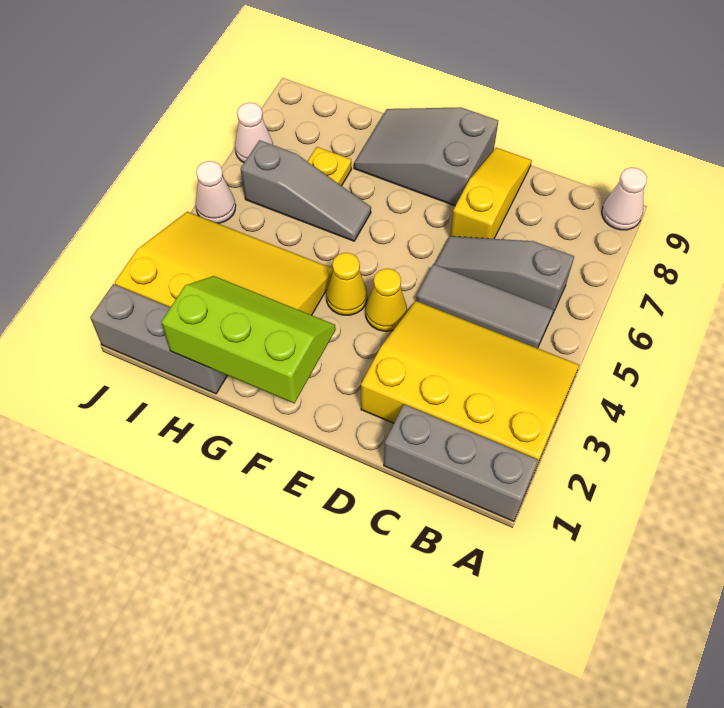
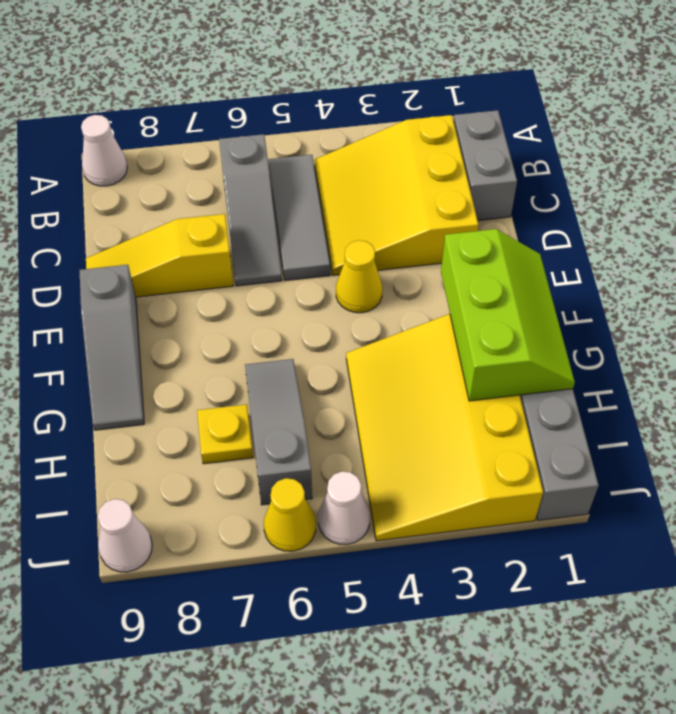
grey brick A1:C1 level 1 -> grey brick B1:C1 level 1
yellow slope A2:D4 level 1 top 2 -> yellow slope B2:D4 level 1 top 2
grey slope E8:G9 level 1 top E -> grey slope E9:G9 level 1 top E
lime slope F1:H2 level 2 top 1 -> lime slope F1:H2 level 2 top 2
yellow cone F4 level 1 -> yellow cone J6 level 1
white cone J7 level 1 -> white cone J9 level 1

